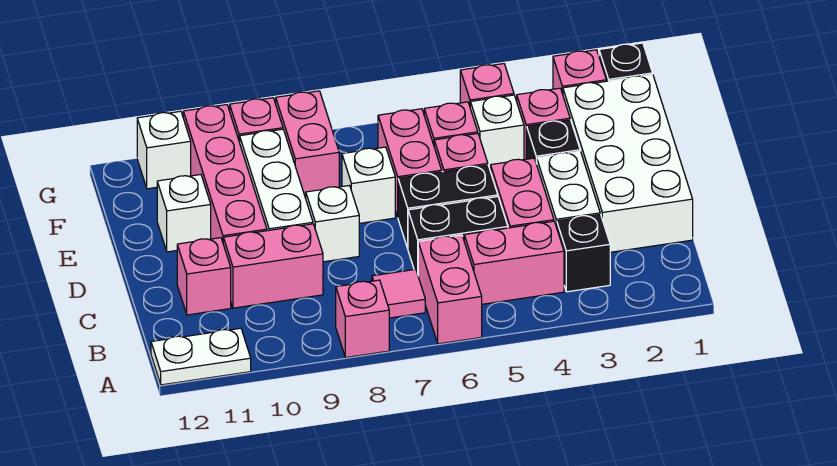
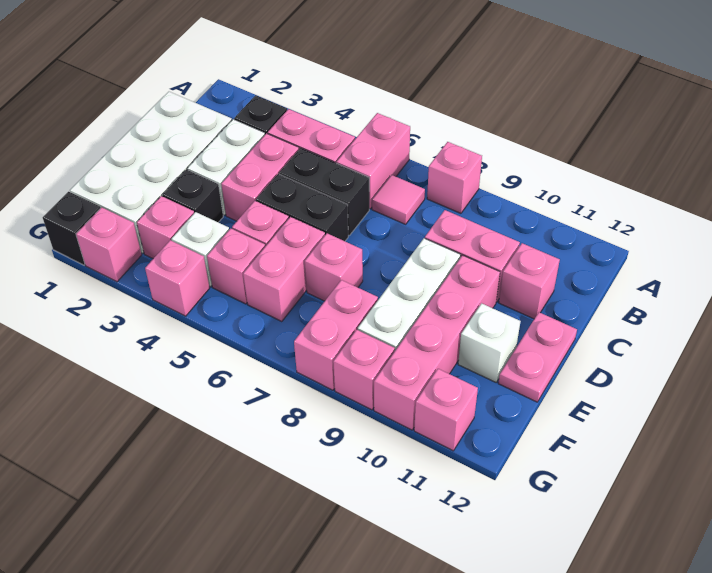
white plate A11:A12 level 1 -> none
white brick D8 level 1 -> none
none -> pink plate D12:E12 level 1
white brick E7 level 1 -> pink brick E7 level 1
white brick G11 level 1 -> pink brick G11 level 1

